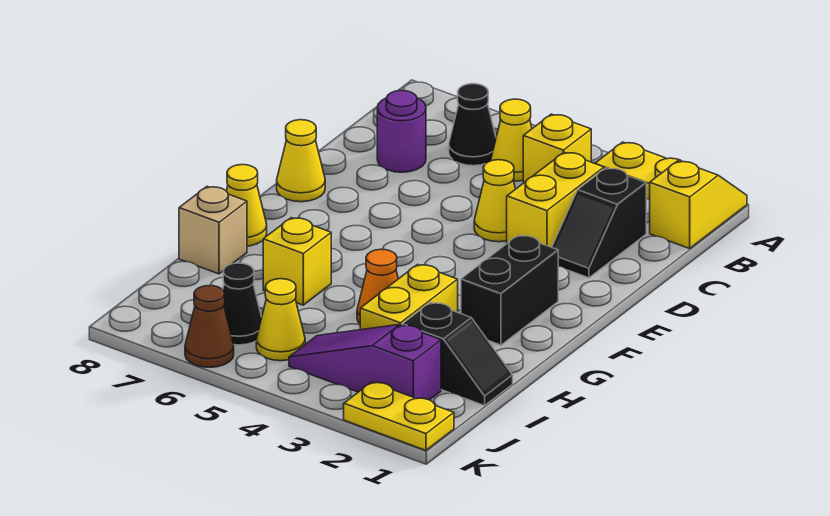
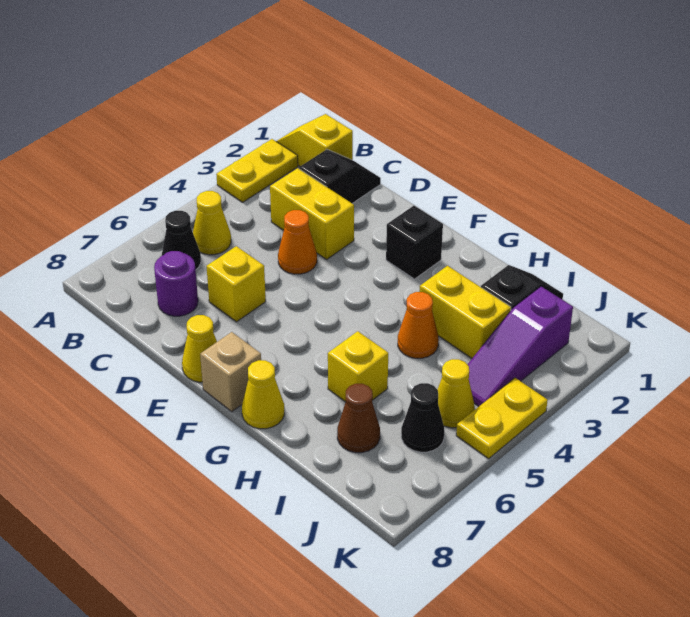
yellow brick B4 level 1 -> yellow brick D6 level 1
black slope C2:D2 level 1 top C -> black slope C1:C2 level 1 top 2
yellow cone D4 level 1 -> orange cone D4 level 1
black brick F2:G2 level 1 -> black brick F2 level 1
tan brick H8 level 1 -> tan brick F8 level 1
yellow plate K1:K2 level 1 -> yellow plate K4:K5 level 1
brown cone K6 level 1 -> brown cone I7 level 1

